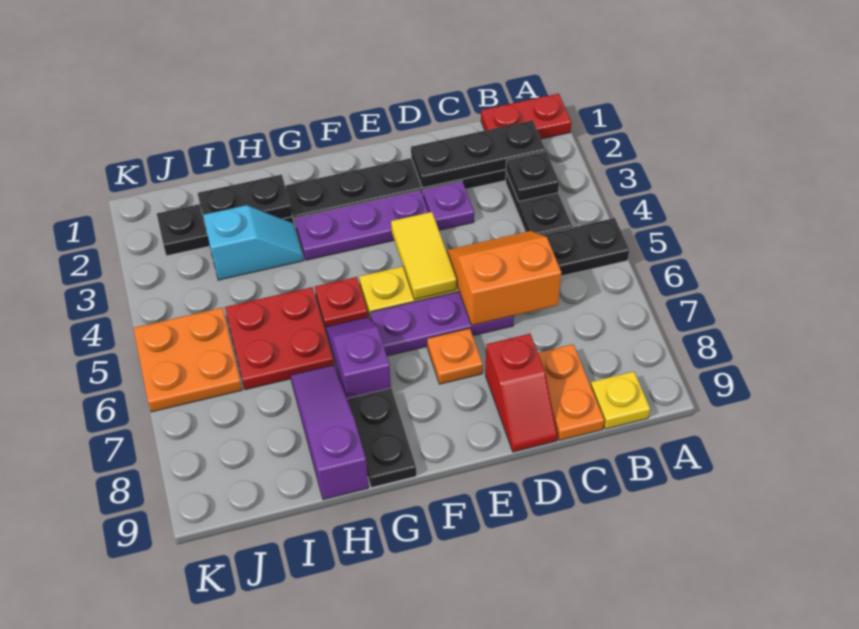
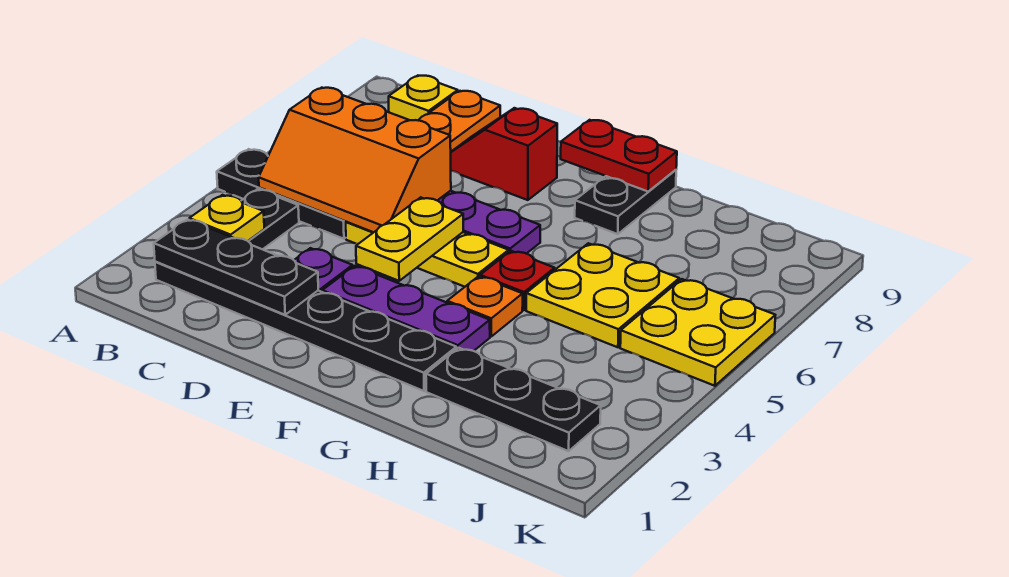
red plate A1:B1 level 1 -> red plate F9:G9 level 2
black plate B3 level 2 -> yellow plate B3 level 2
orange slope C5:D6 level 2 top 6 -> orange slope B5:D6 level 2 top 6
red slope D8:D9 level 1 top 8 -> red slope D8:E8 level 1 top E
yellow tile E4:E5 level 2 -> yellow plate E4:E5 level 2
orange plate E7 level 1 -> orange plate G4 level 1
purple slope G6:G7 level 1 top 7 -> none
black plate H2:I2 level 2 -> none
cyan slope H3:I3 level 1 top I -> none
red plate H5:I6 level 1 -> yellow plate H5:I6 level 1
purple slope H7:H9 level 1 top 9 -> none
orange plate J5:K6 level 1 -> yellow plate J5:K6 level 1

